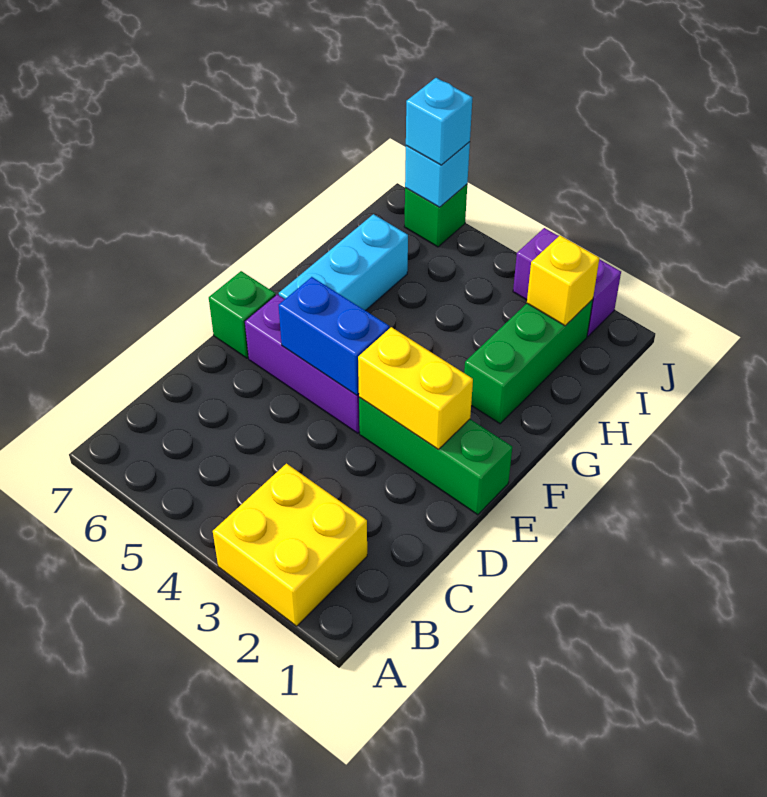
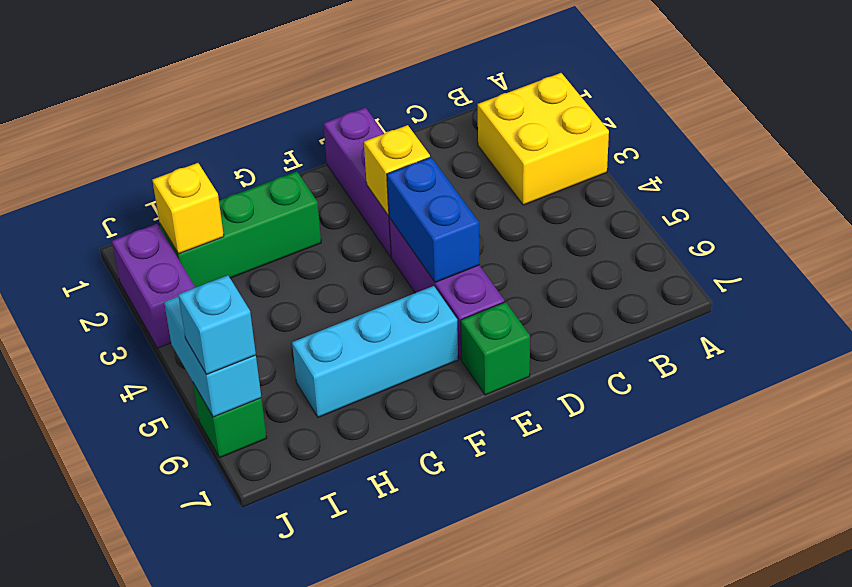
green brick E1:E3 level 1 -> purple brick E1:E3 level 1
yellow brick E2:E3 level 2 -> yellow brick E3 level 2
cyan brick J6 level 2 -> cyan brick J5:J6 level 2

